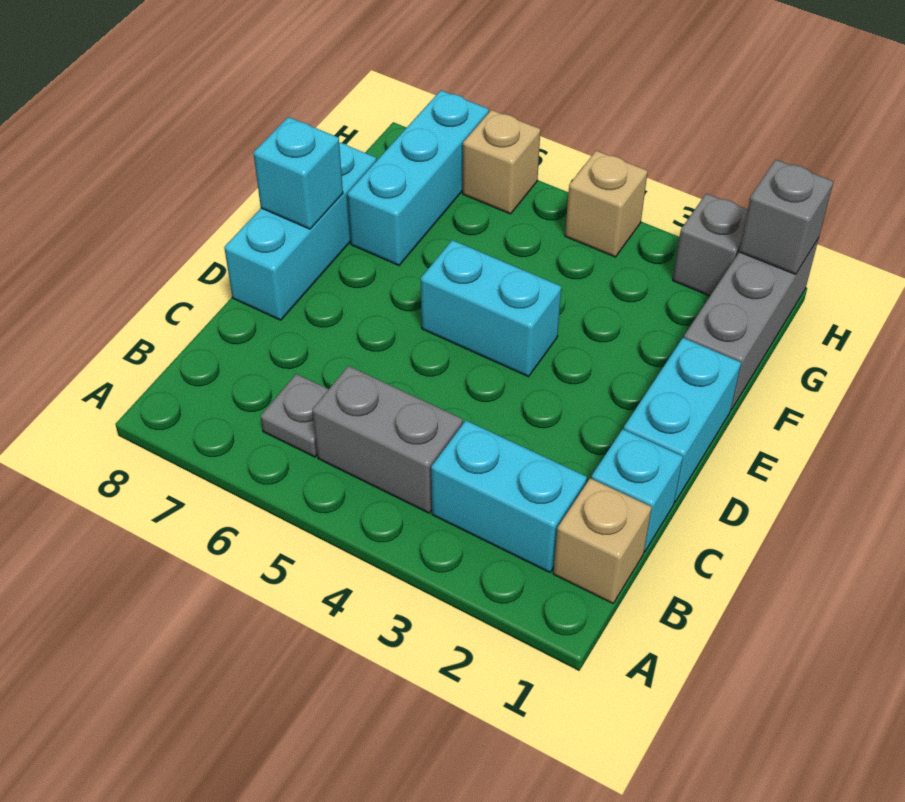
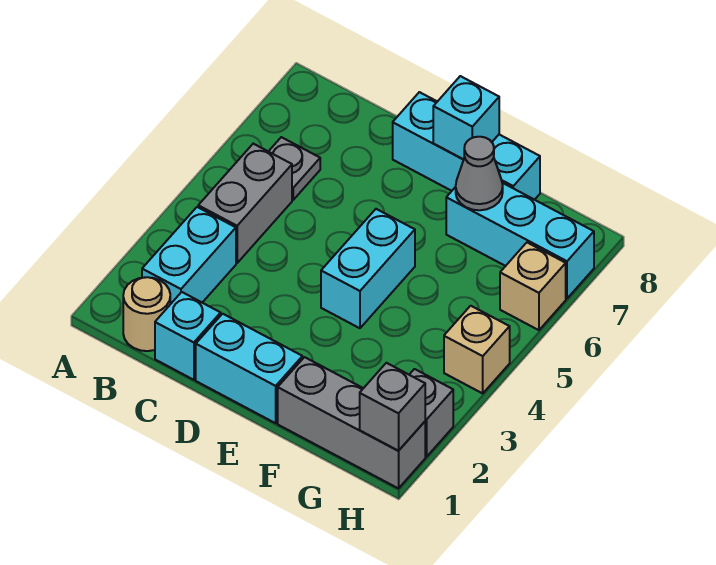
tan brick B1 level 1 -> tan round brick B1 level 1
none -> grey cone F7 level 2

